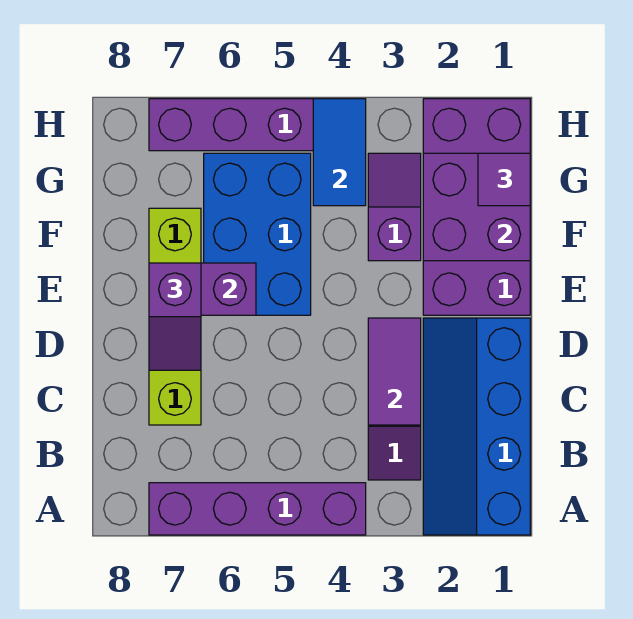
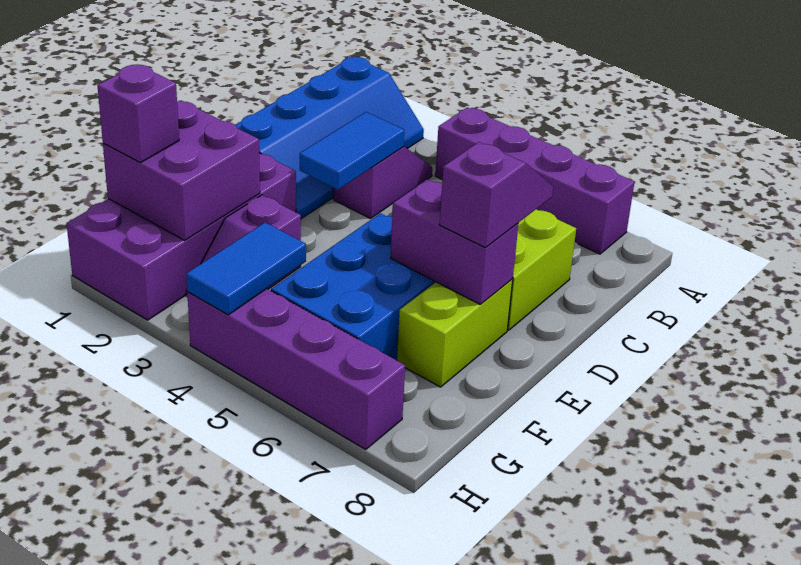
purple tile C3:D3 level 2 -> blue tile C3:D3 level 2
purple tile G1 level 3 -> purple brick G1 level 3

